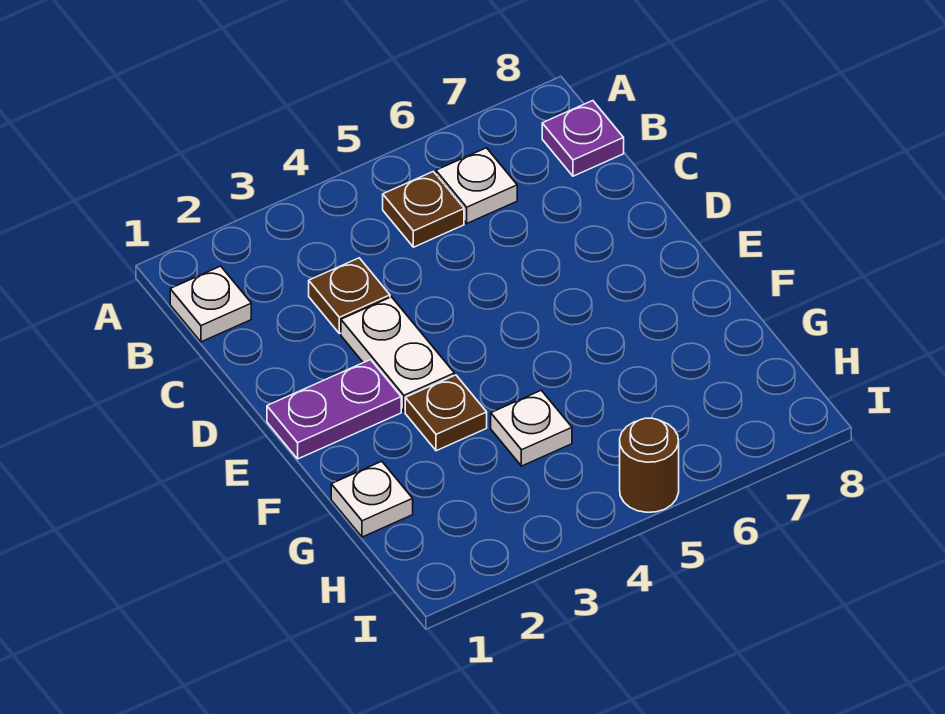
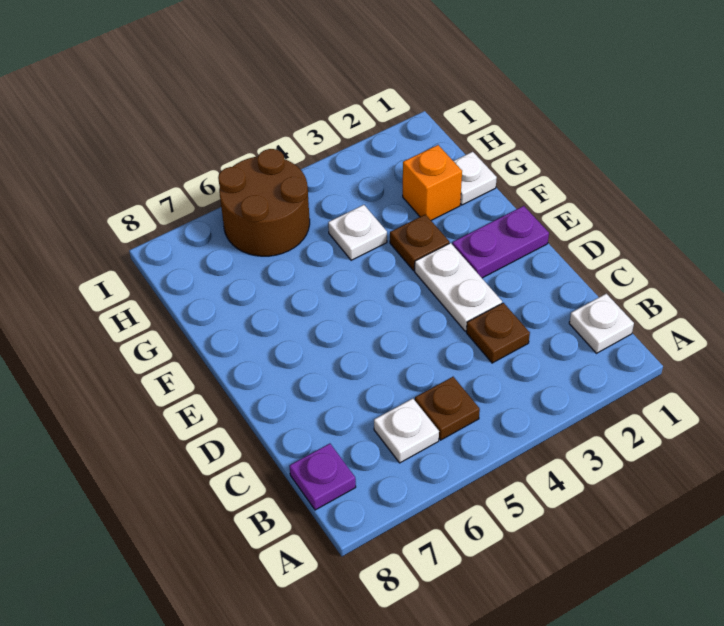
none -> orange brick G2 level 1
brown round brick I5 level 1 -> brown round brick H5:I6 level 1

